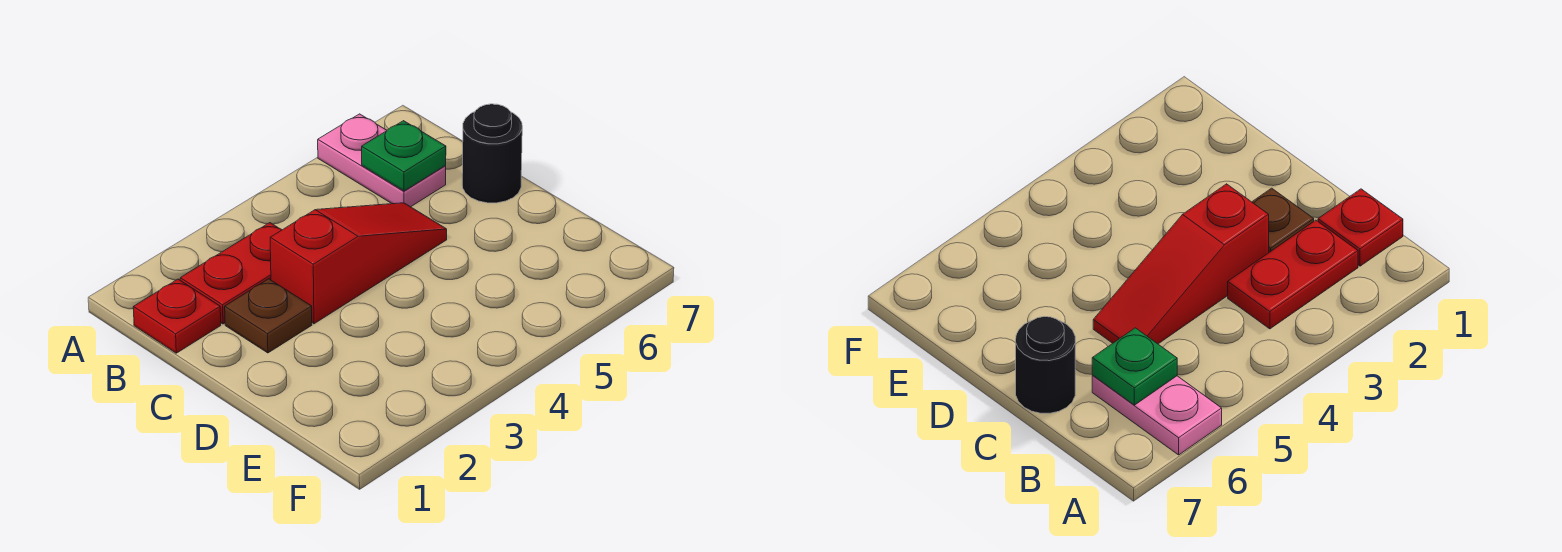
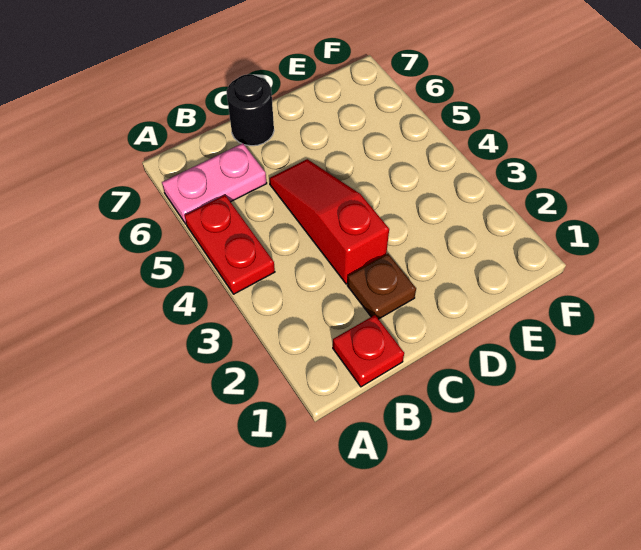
red plate B2:B3 level 1 -> red plate A4:A5 level 1
green plate B6 level 2 -> none

